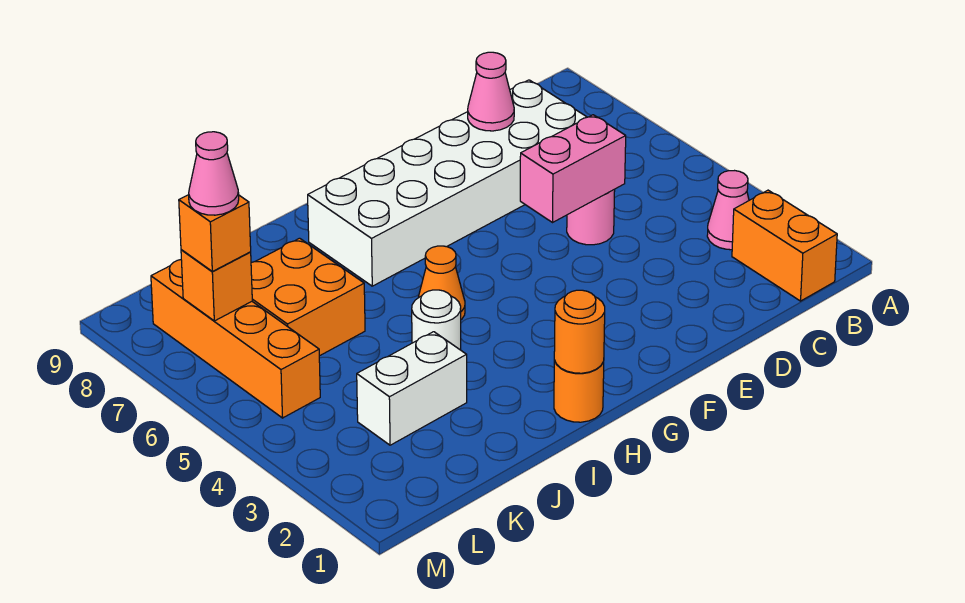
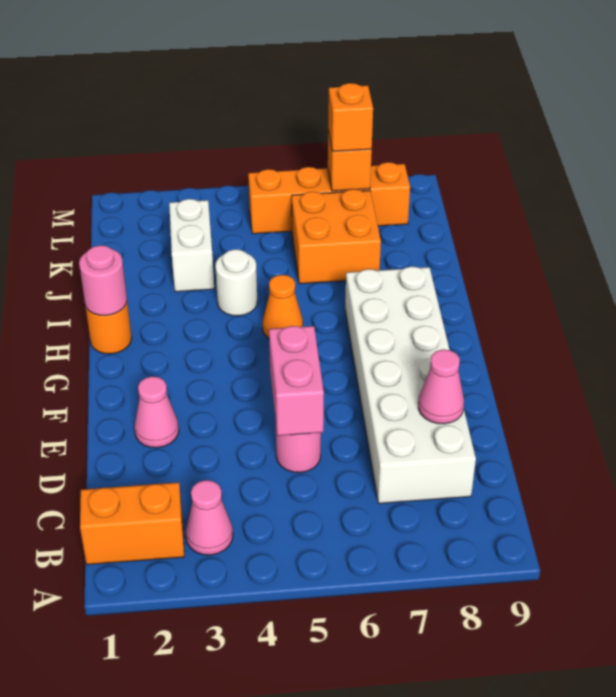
orange round brick H1 level 2 -> pink round brick H1 level 2
pink cone L7 level 4 -> pink cone E2 level 1

